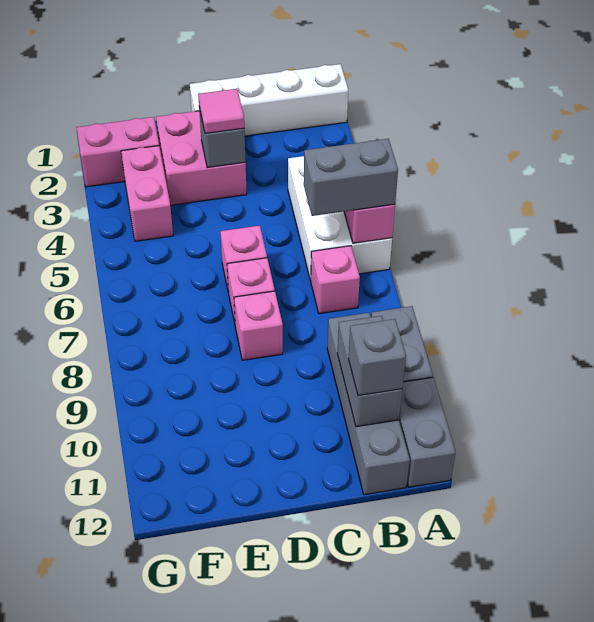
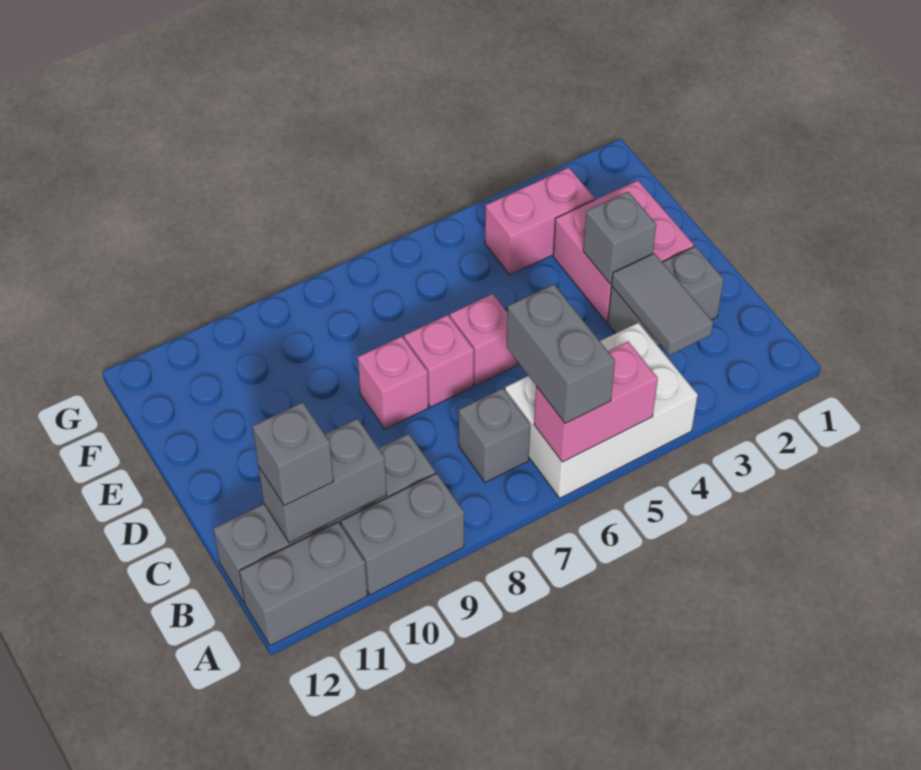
white brick A1:D1 level 1 -> none
none -> grey tile B3:C3 level 2
pink brick B7 level 1 -> grey brick B7 level 1
none -> grey brick C2:C3 level 1
pink tile D3 level 3 -> none
pink brick F2:G2 level 1 -> none

